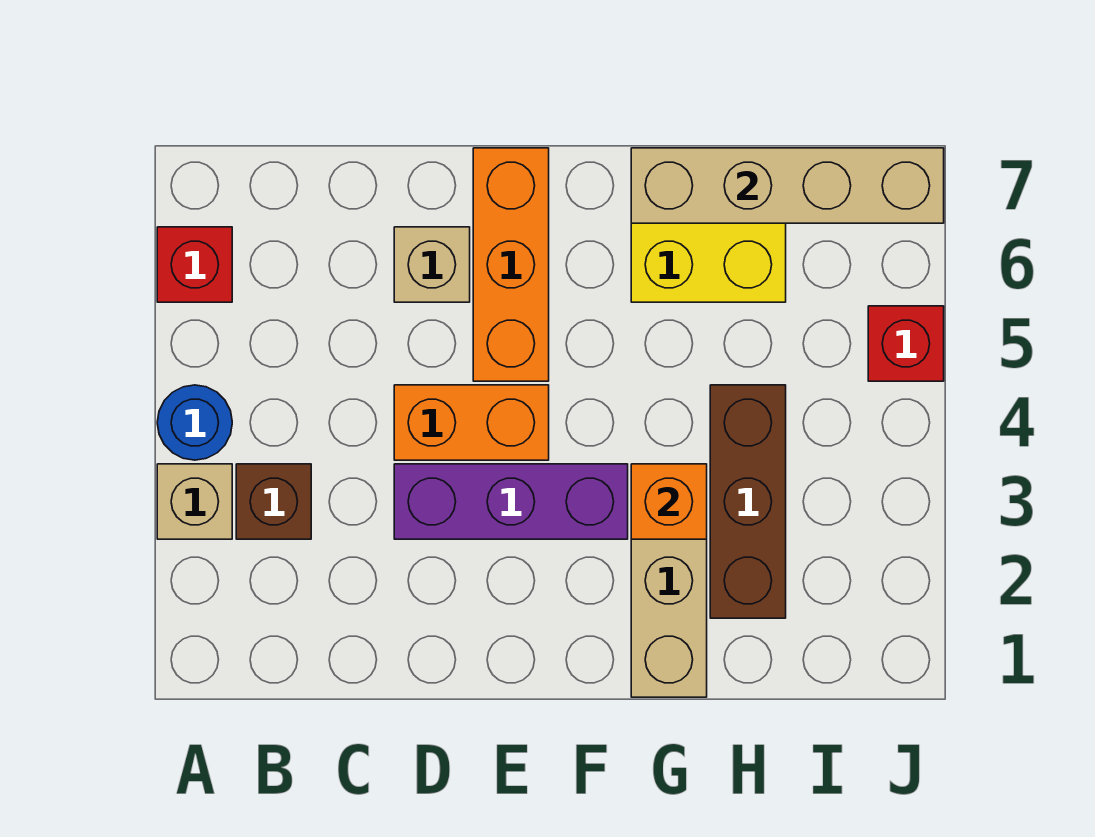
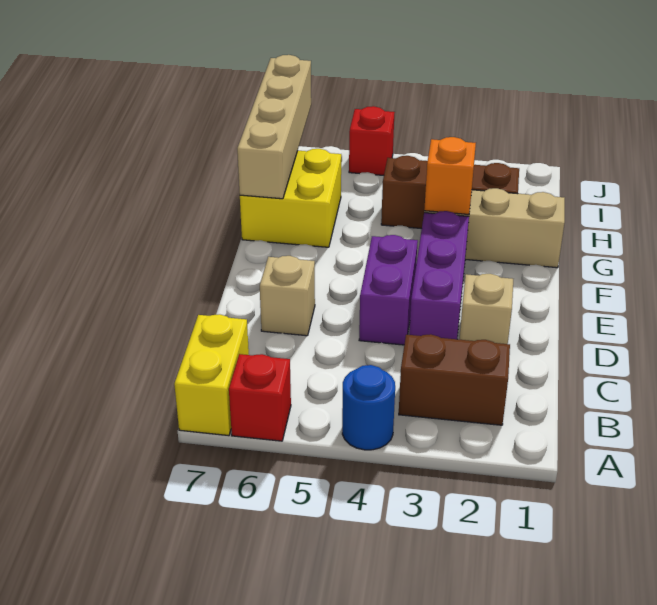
tan brick A3 level 1 -> tan brick D2 level 1
none -> yellow brick A7:B7 level 1
brown brick B3 level 1 -> brown brick B2:B3 level 1
orange brick D4:E4 level 1 -> purple brick D4:E4 level 1
orange brick E5:E7 level 1 -> none

